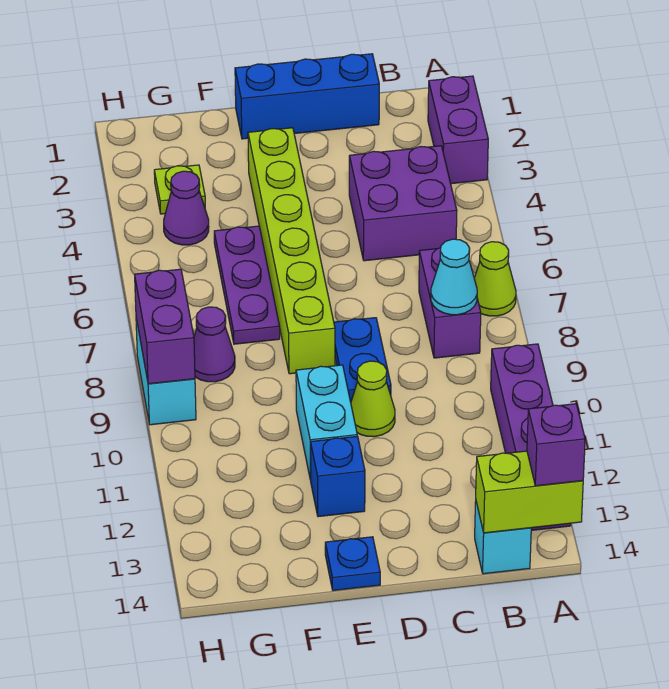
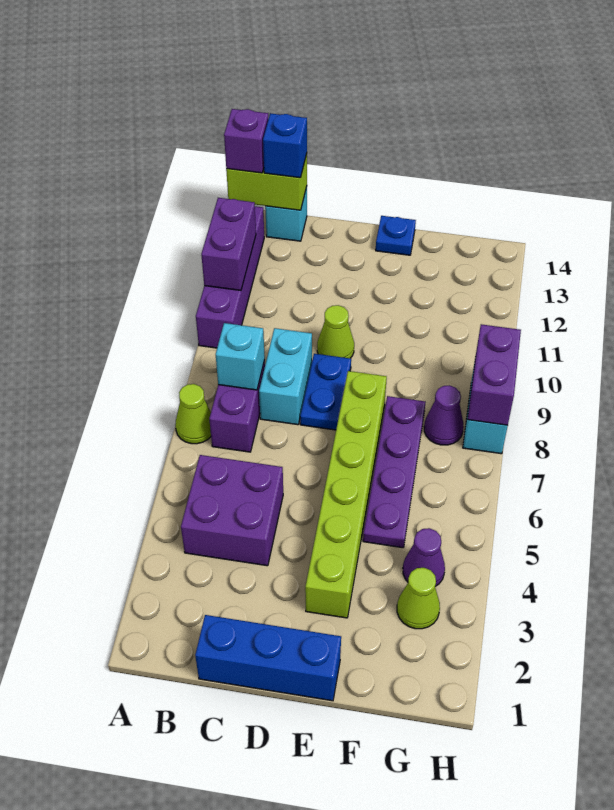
purple brick A2:A3 level 1 -> purple brick A11:A12 level 2
cyan cone B8 level 2 -> cyan brick B8 level 2
cyan brick E10:E11 level 1 -> cyan brick C8:C9 level 1
blue brick E12 level 1 -> blue brick B14 level 3
purple plate F5:F7 level 1 -> purple plate F5:F8 level 1
lime plate G3 level 1 -> lime cone G3 level 1

